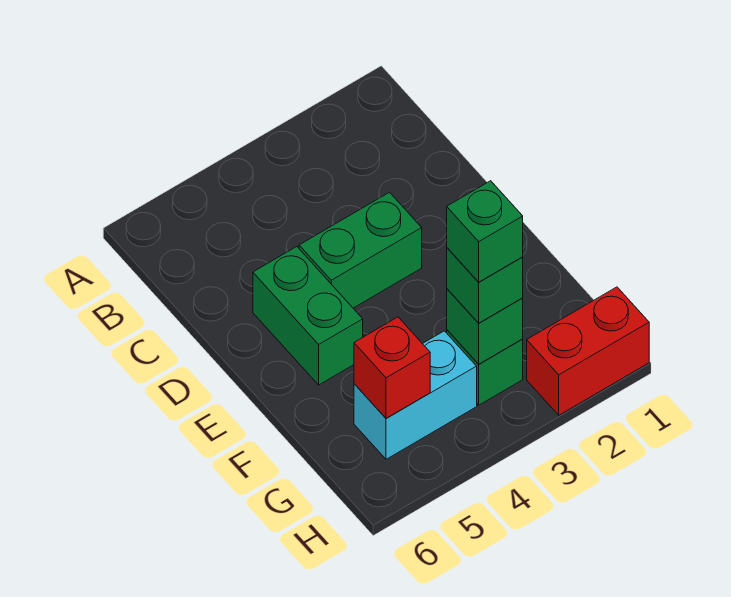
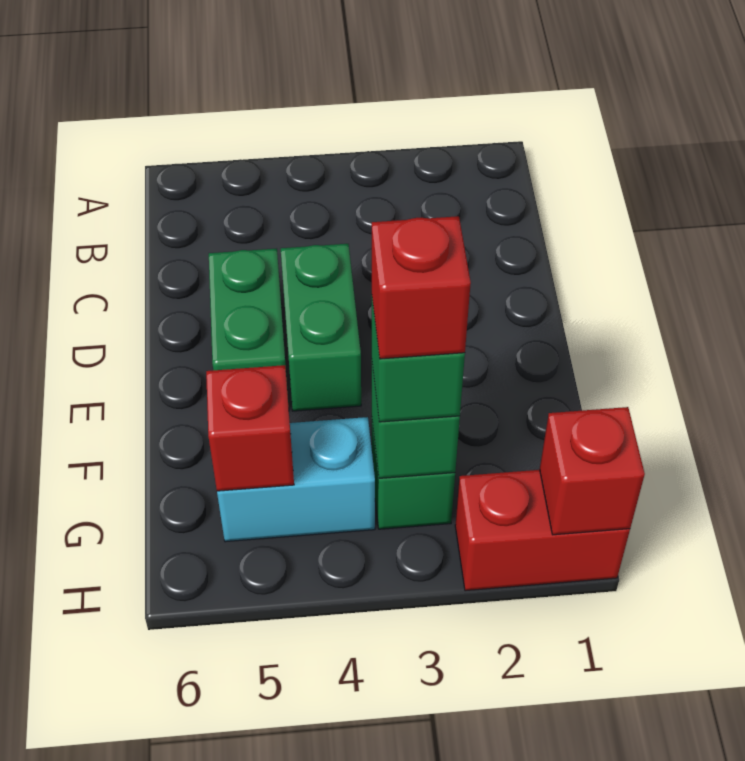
green brick D3:D4 level 1 -> green brick D4:E4 level 1
green brick G3 level 4 -> red brick G3 level 4
none -> red brick H1 level 2

